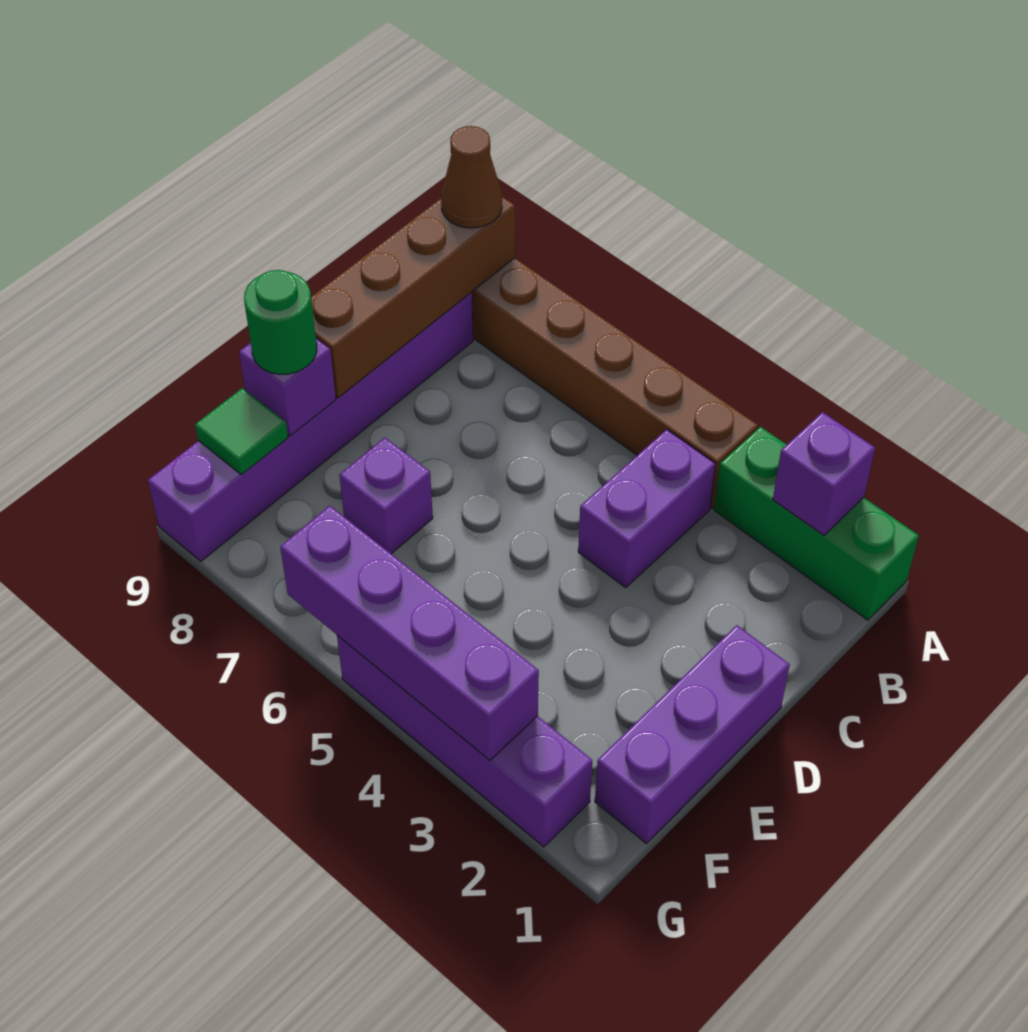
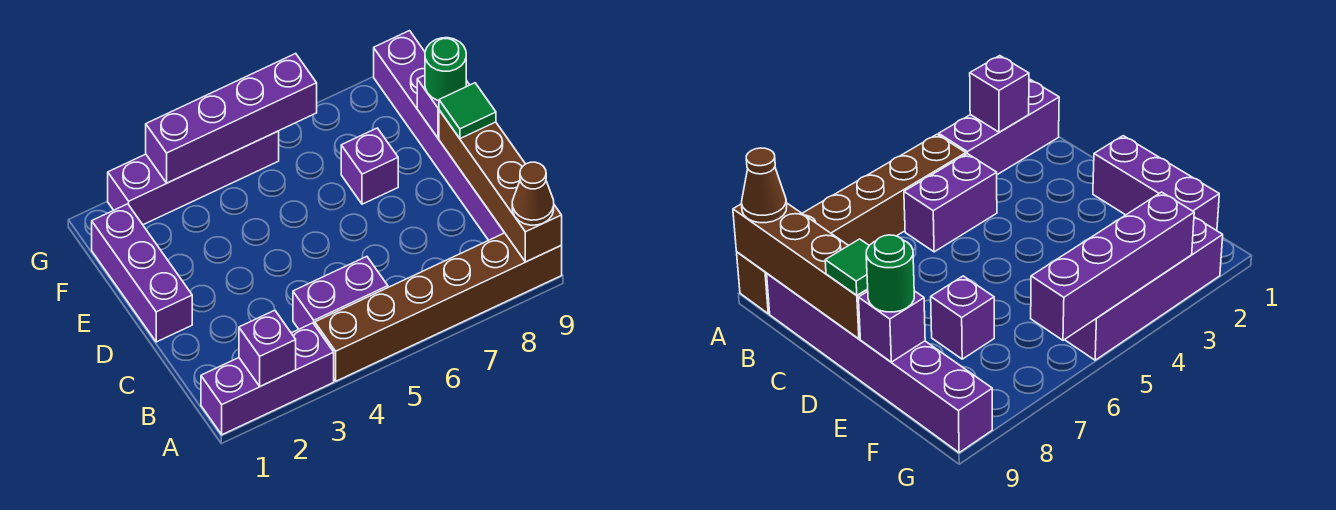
green brick A1:A3 level 1 -> purple brick A1:A3 level 1
purple brick B4:C4 level 1 -> purple brick B4:B5 level 1
green tile F9 level 2 -> green tile D9 level 3

